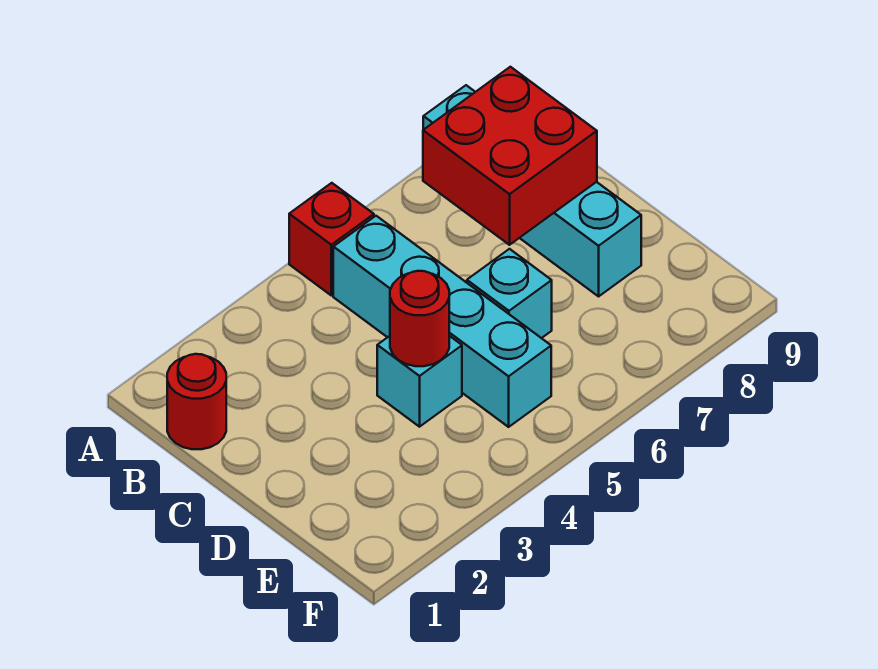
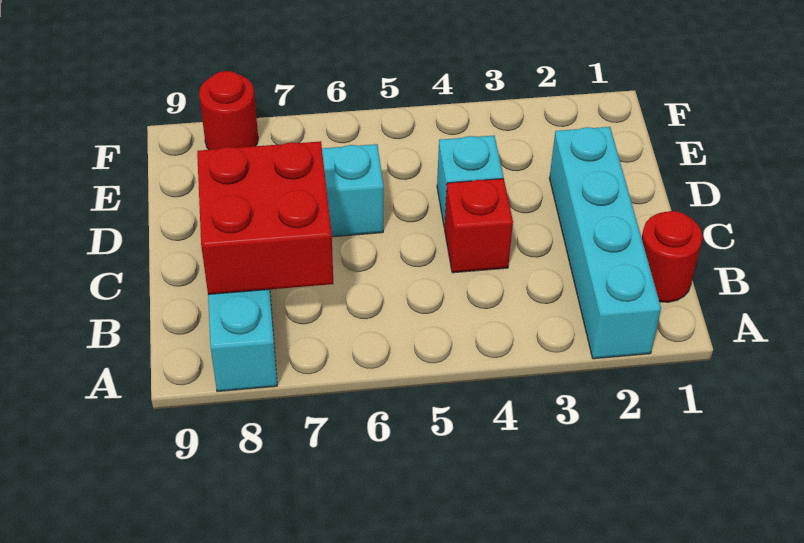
red brick A5 level 1 -> red brick C4 level 1
cyan brick B5:E5 level 1 -> cyan brick A2:D2 level 1
red round brick D4 level 2 -> red round brick F8 level 1

